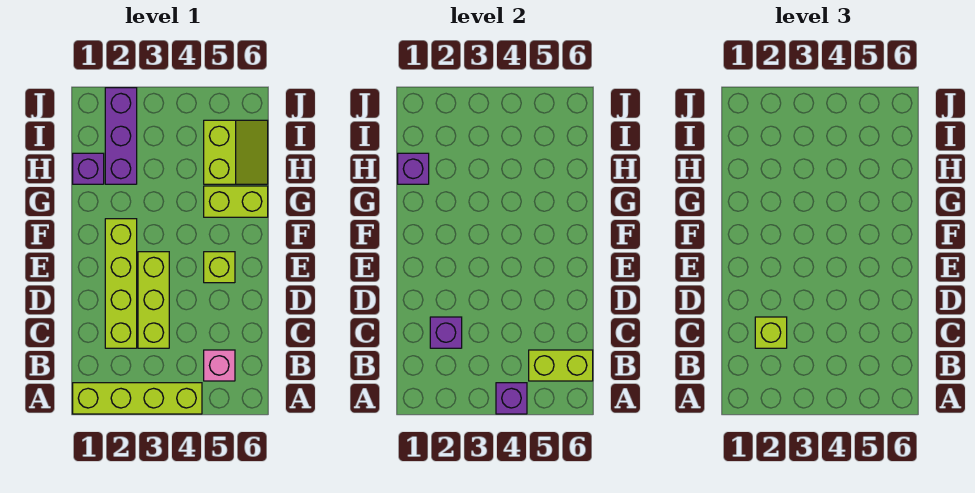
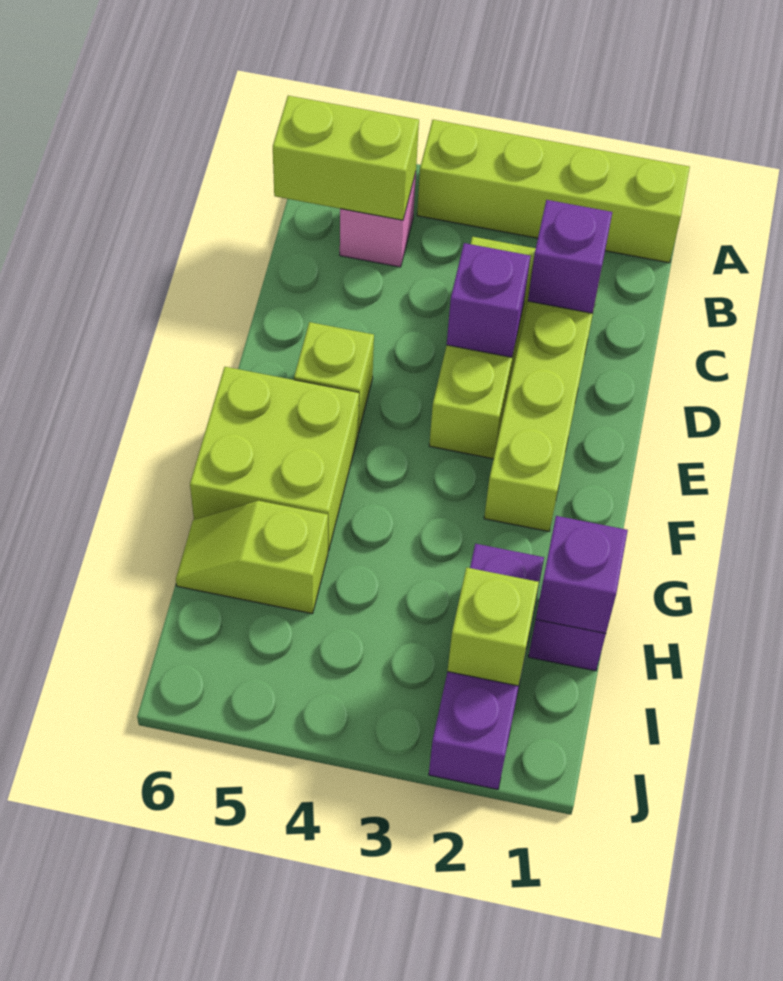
purple brick A4 level 2 -> purple brick D3 level 2
lime brick C2 level 3 -> lime brick I2 level 2
lime brick G5:G6 level 1 -> lime brick F5:G6 level 1
lime slope H5:I6 level 1 top 5 -> lime slope H5:H6 level 1 top 5

